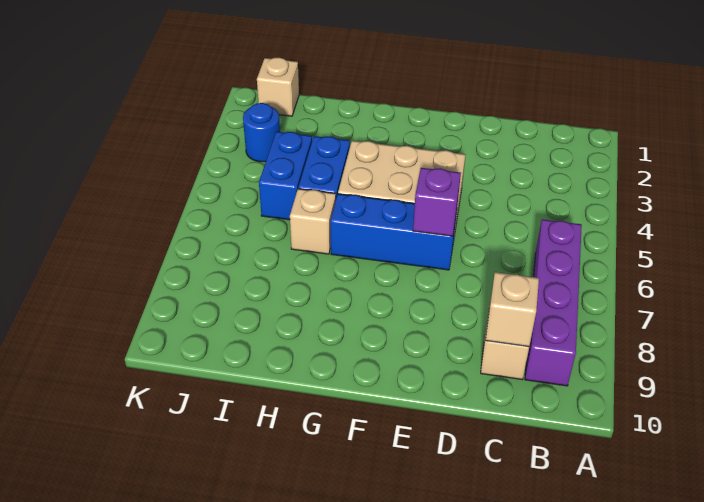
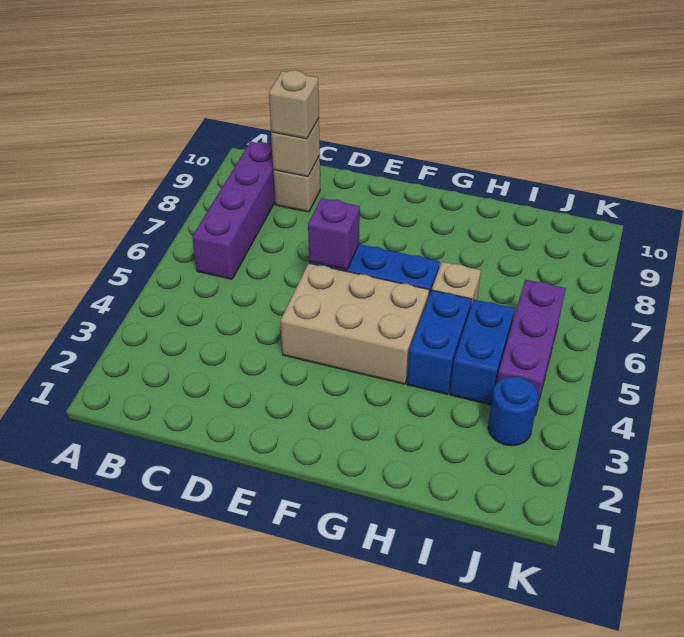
tan brick J1 level 1 -> tan brick C9 level 3
none -> purple brick J4:J6 level 1

